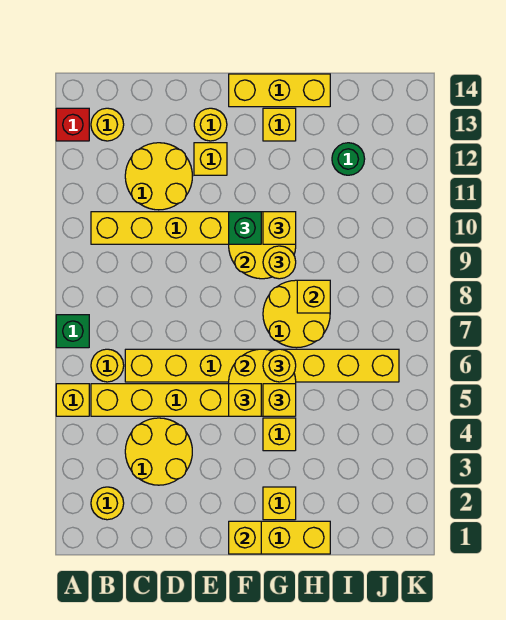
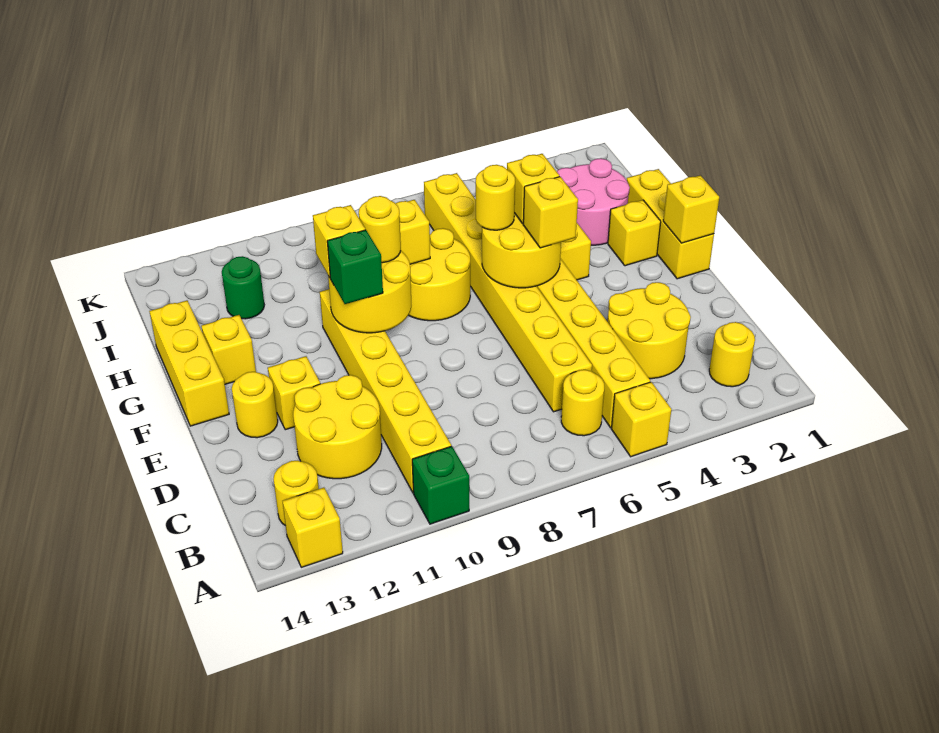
green brick A7 level 1 -> green brick A10 level 1
red brick A13 level 1 -> yellow brick A13 level 1
none -> pink round brick H2:I3 level 1

